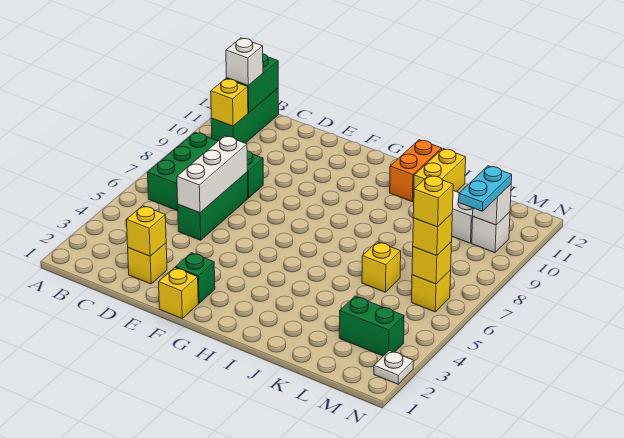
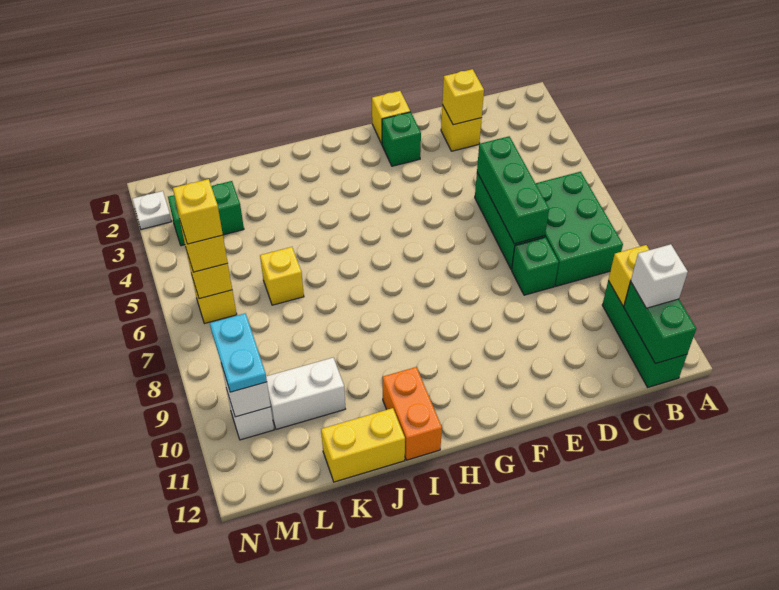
white brick D5:D7 level 2 -> green brick D5:D7 level 2
yellow brick J11:J12 level 1 -> yellow brick J12:K12 level 1

